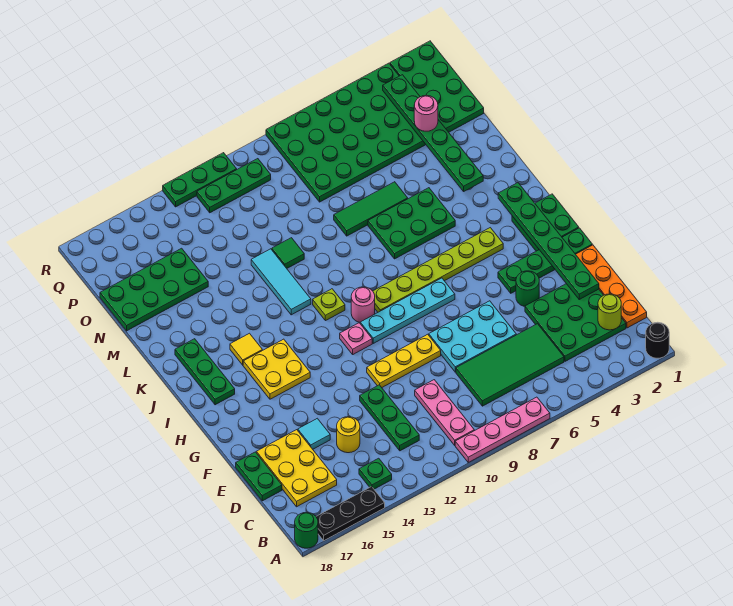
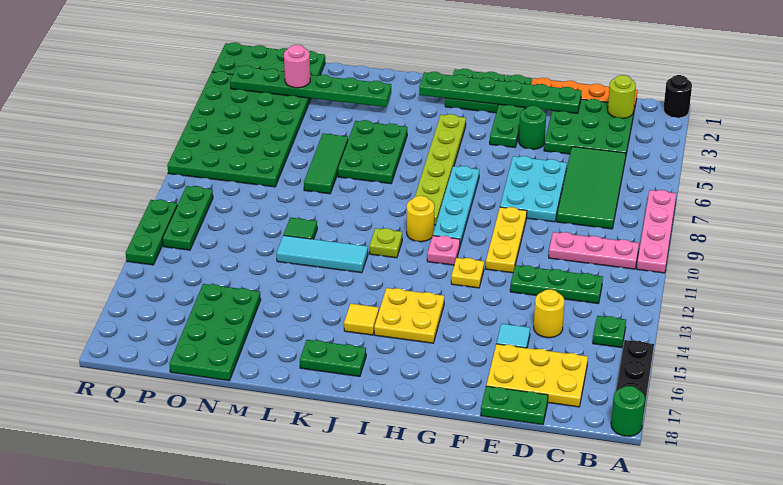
none -> yellow plate G12 level 1
pink round brick I10 level 1 -> yellow round brick I10 level 1
green plate I17:K17 level 1 -> green plate J17:K17 level 1

